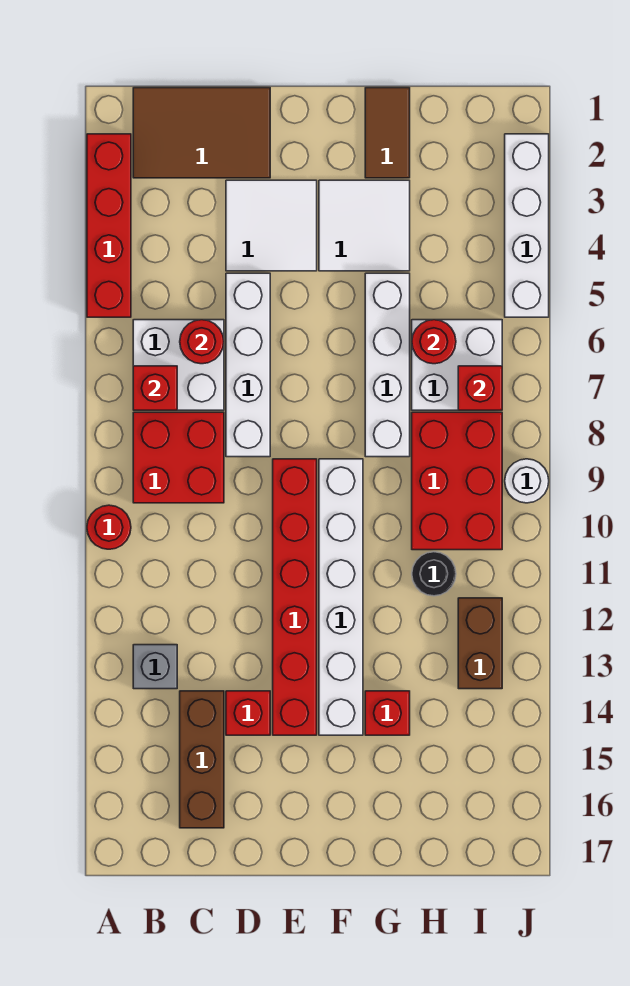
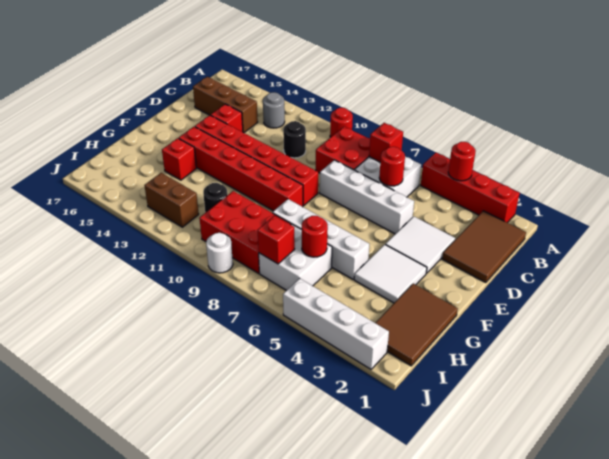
none -> red round brick A4 level 2
grey brick B13 level 1 -> grey round brick B13 level 1
none -> black round brick C11 level 1
white brick F9:F14 level 1 -> red brick F9:F14 level 1
brown tile G1:G2 level 1 -> brown tile G1:I2 level 1

